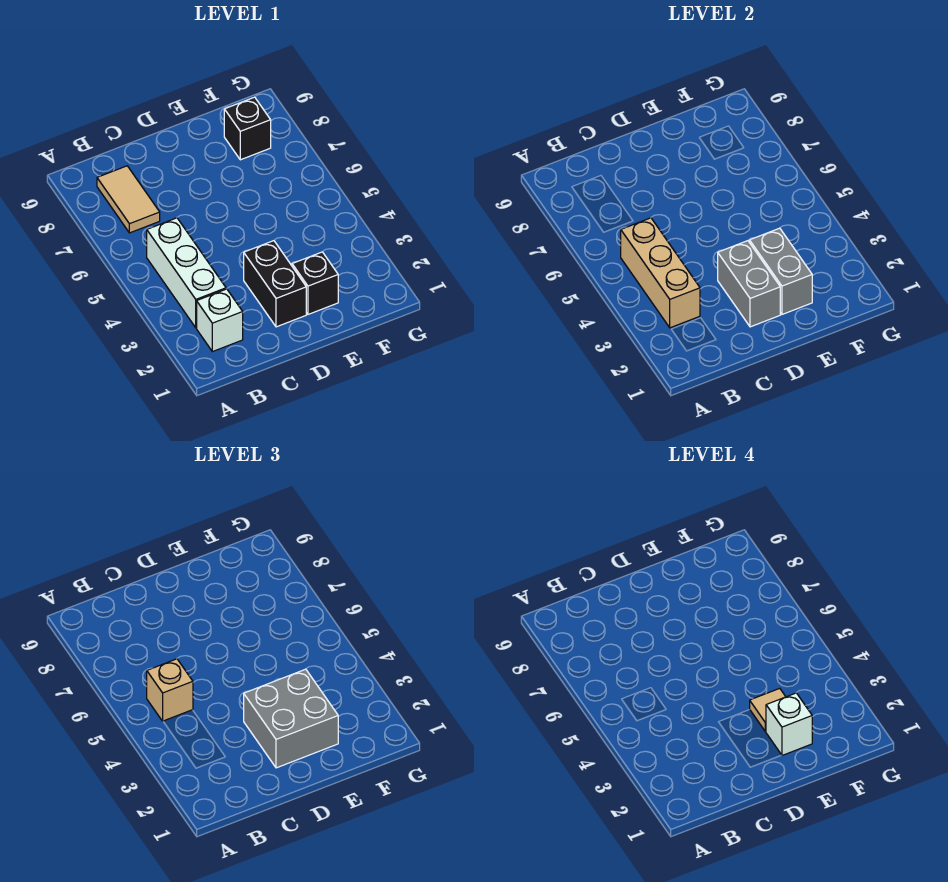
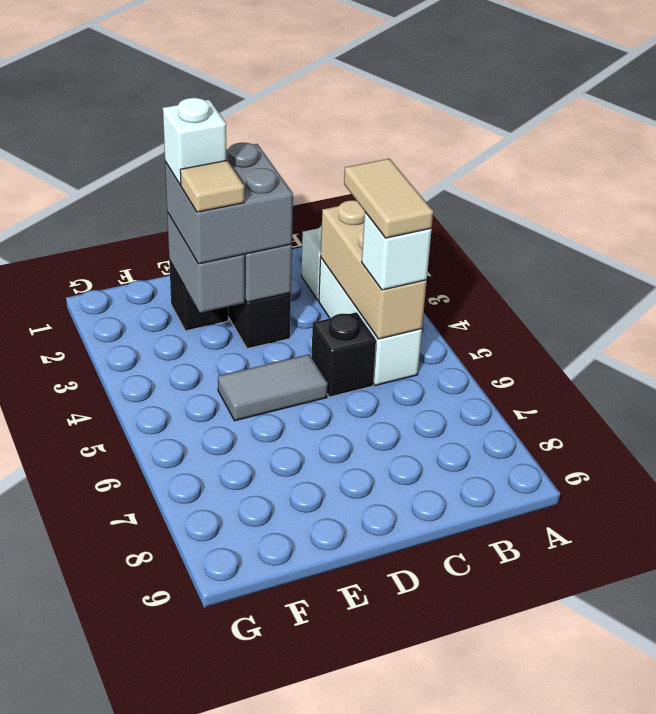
tan brick B5 level 3 -> white brick B5 level 3
tan tile B7:B8 level 1 -> tan tile B4:B5 level 4
none -> grey tile D5:E5 level 1
black brick F8 level 1 -> black brick C5 level 1

